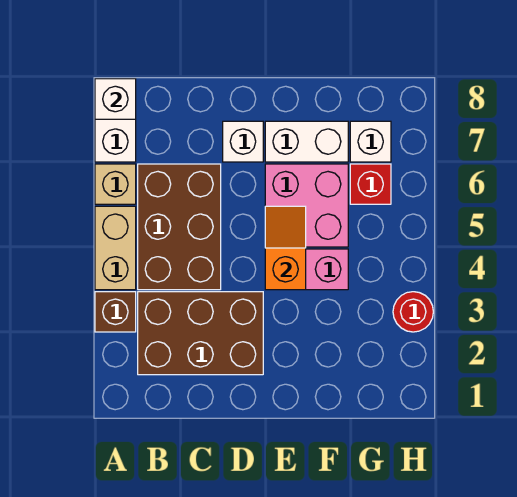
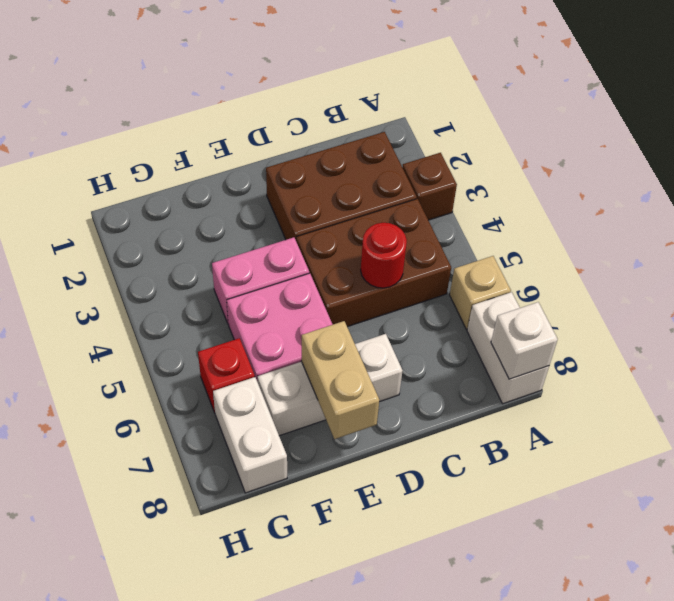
tan brick A4:A5 level 1 -> tan brick E7:E8 level 2
brown brick B4:C6 level 1 -> brown brick B4:D5 level 1
orange slope E4:E5 level 2 top 4 -> none
white brick G7 level 1 -> white brick G7:G8 level 1
red round brick H3 level 1 -> red round brick C5 level 2

